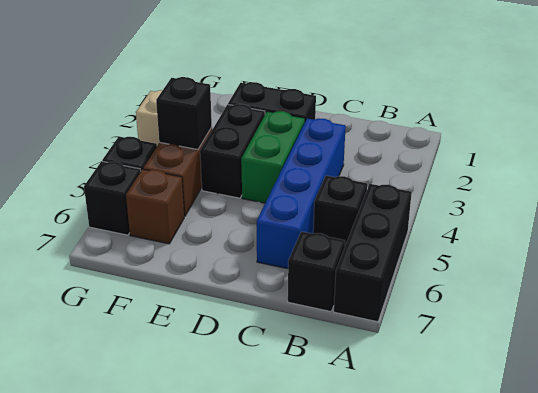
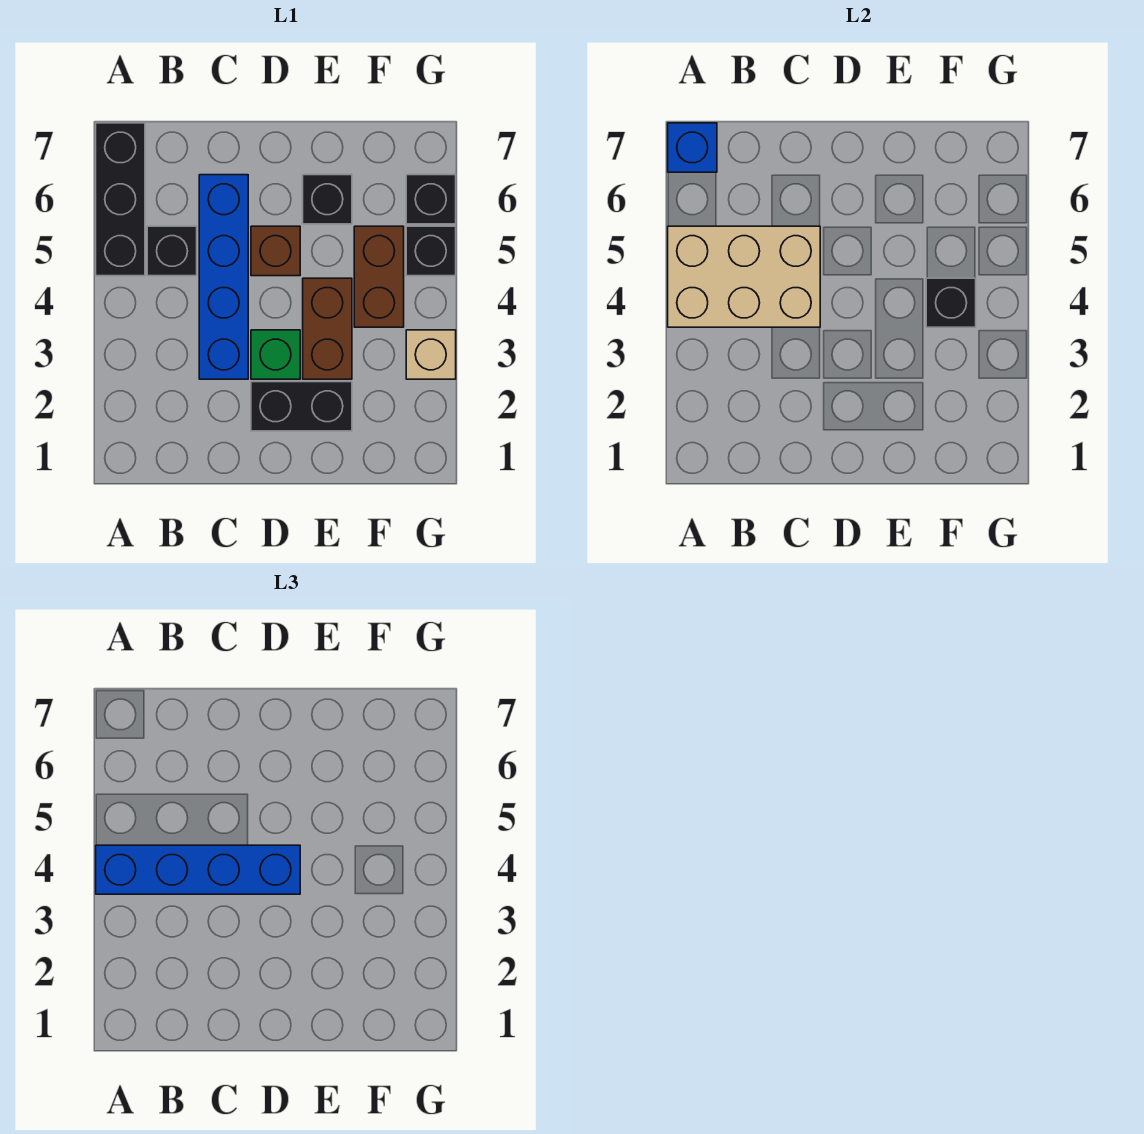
none -> tan brick A4:C5 level 2
none -> blue brick A4:D4 level 3
none -> blue brick A7 level 2
black brick B7 level 1 -> black brick E6 level 1
green brick D3:D4 level 1 -> green brick D3 level 1
black brick E3:E4 level 1 -> brown brick E3:E4 level 1
brown brick F6 level 1 -> brown brick D5 level 1

